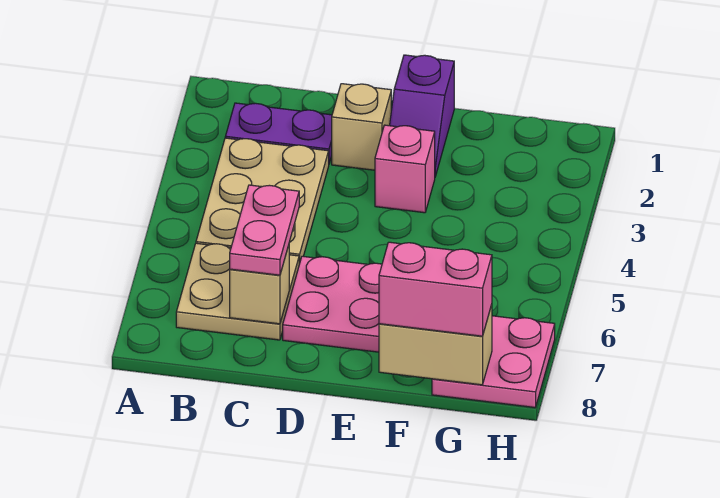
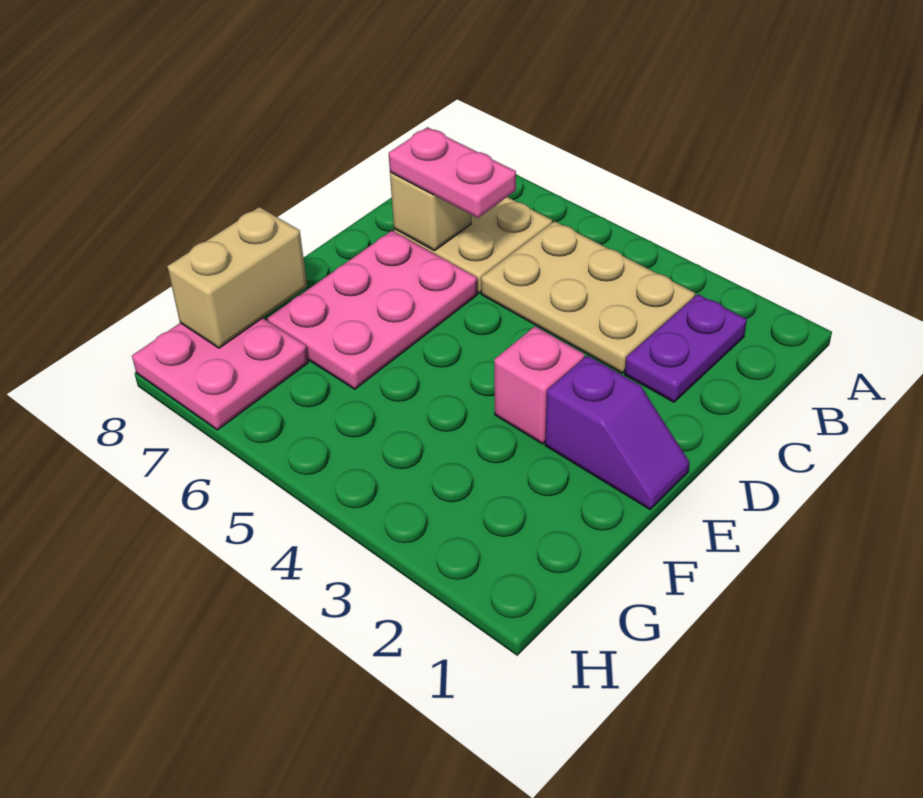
tan brick D2 level 1 -> none
purple slope E1:E2 level 1 top 1 -> purple slope E1:E2 level 1 top 2
pink brick F8:G8 level 3 -> none

